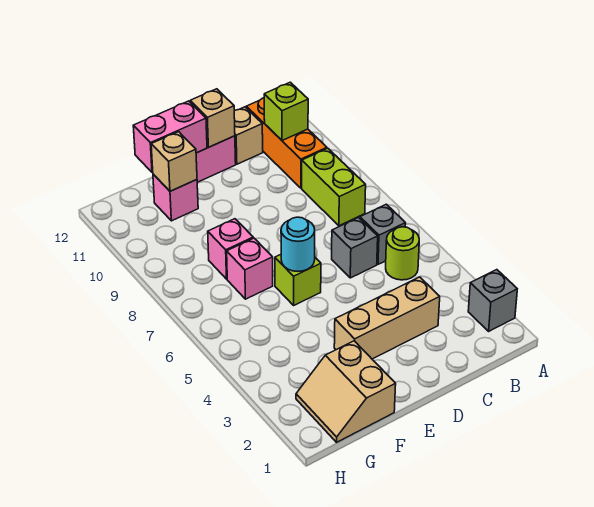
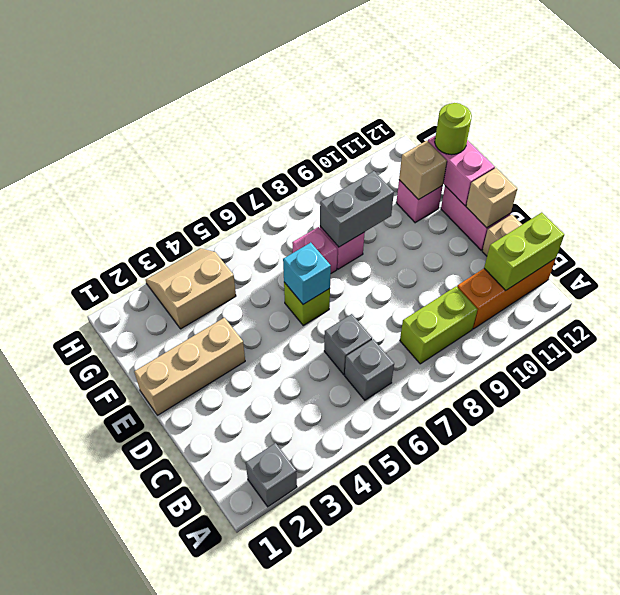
lime round brick B5 level 1 -> lime round brick F12 level 3
lime brick B11 level 2 -> lime brick B11:B12 level 2
tan brick C3:E3 level 1 -> tan brick E1:E3 level 1
cyan round brick E6 level 2 -> cyan brick E6 level 2
tan slope F1:G2 level 1 top F -> tan slope G3:H4 level 1 top G
none -> grey brick F8:F9 level 2

